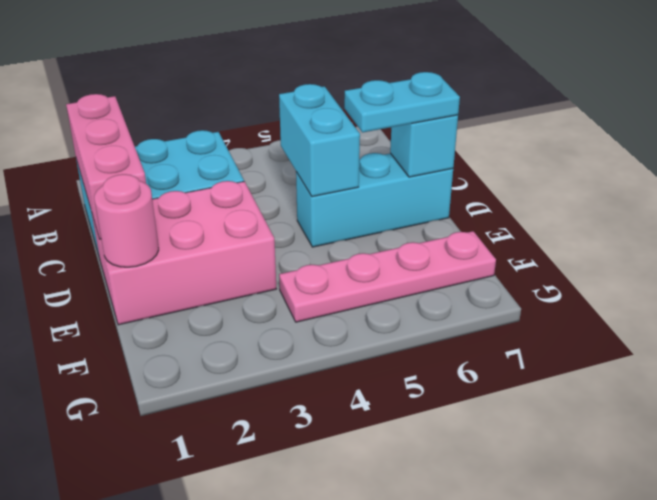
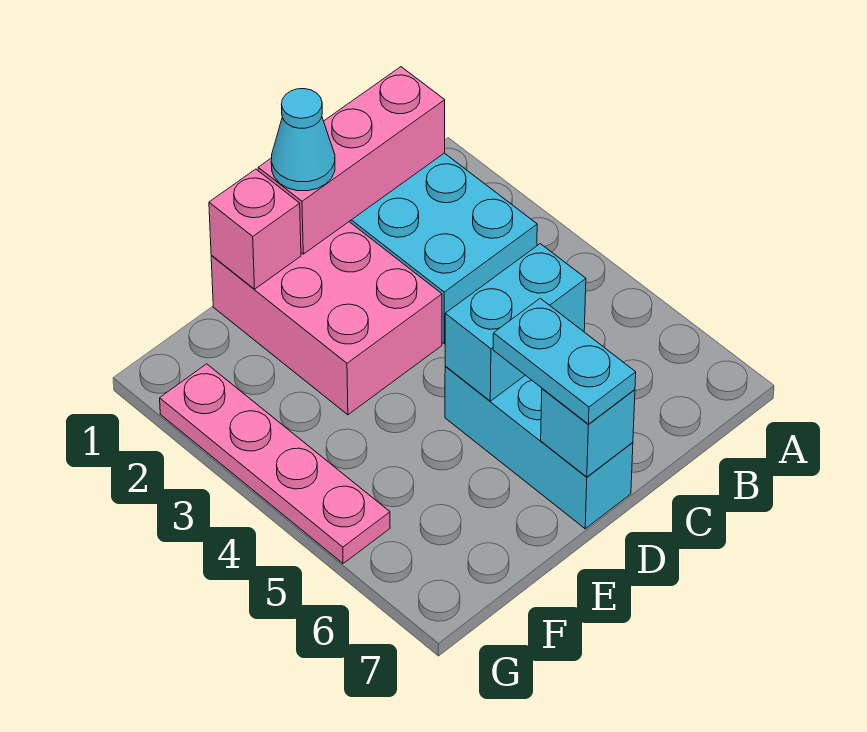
none -> cyan cone D1 level 3
pink round brick E1 level 2 -> pink brick E1 level 2
pink plate F4:F7 level 1 -> pink plate G2:G5 level 1

